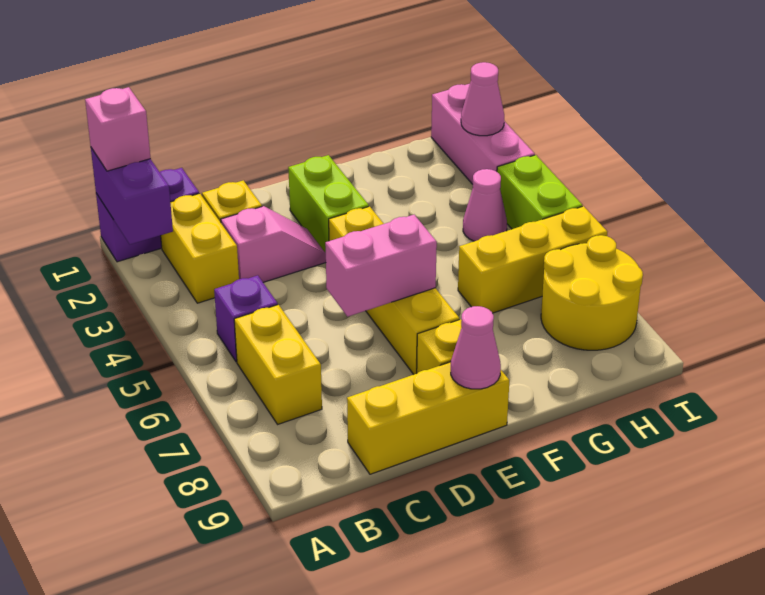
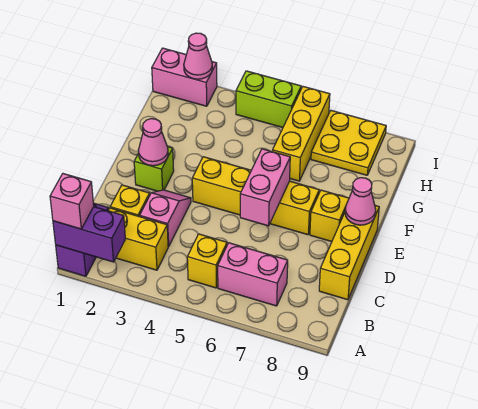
purple brick B5 level 1 -> yellow brick B5 level 1
yellow brick B6:B7 level 1 -> pink brick B6:B7 level 1
lime brick E2:E3 level 1 -> lime brick E2 level 1
pink cone H4 level 1 -> pink cone E2 level 2
yellow round brick H7:I8 level 1 -> yellow plate H7:I8 level 1
pink brick I1:I3 level 1 -> pink brick I1:I2 level 1

